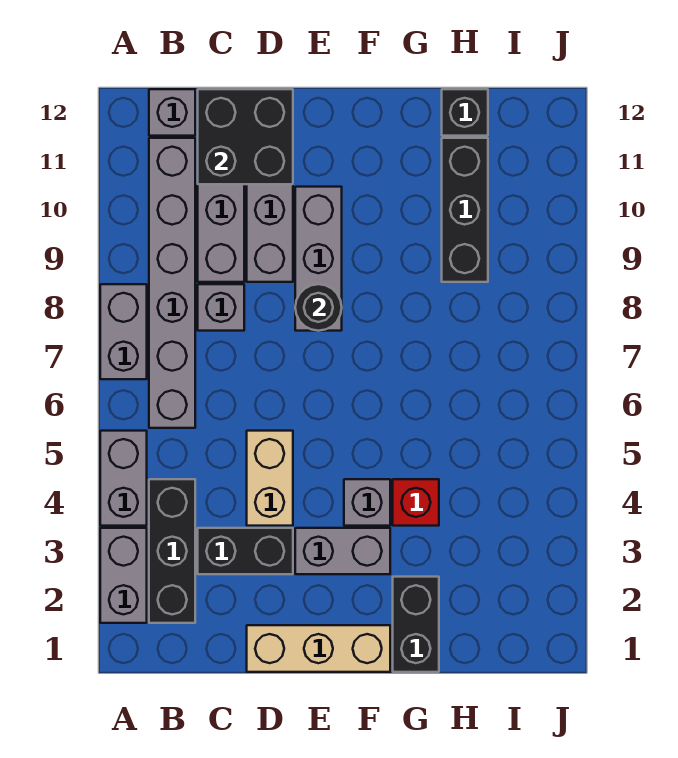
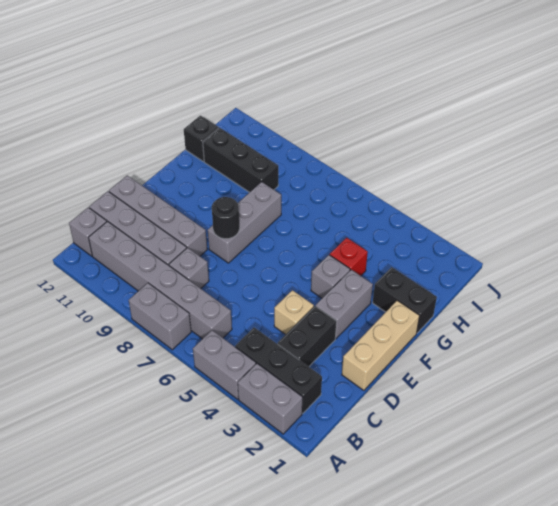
black brick C11:D12 level 2 -> none
tan brick D4:D5 level 1 -> tan brick D4 level 1
grey brick E8:E10 level 1 -> grey brick E8:G8 level 1

